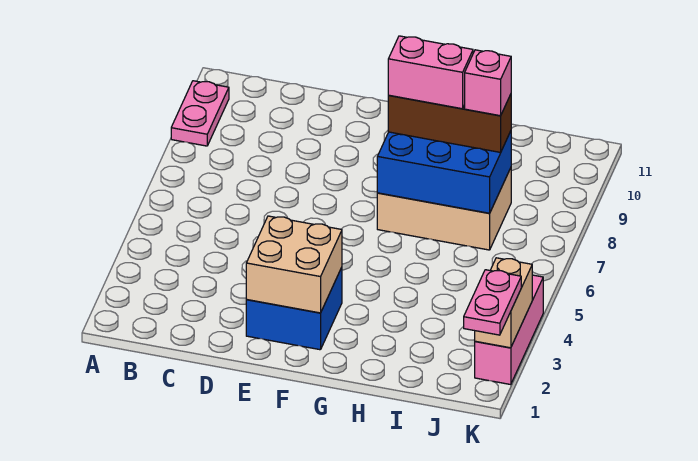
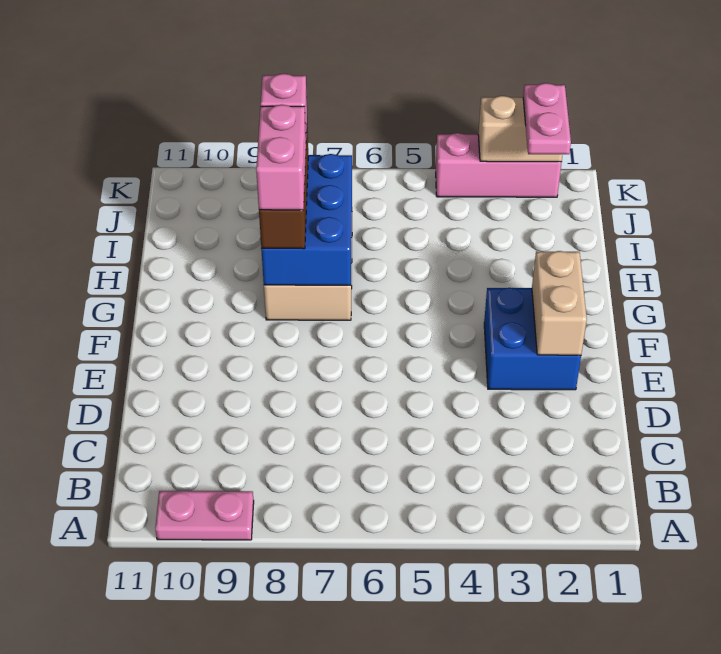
tan brick E2:F3 level 2 -> tan brick E2:F2 level 2
pink plate K1:K2 level 3 -> pink plate J2:K2 level 3

